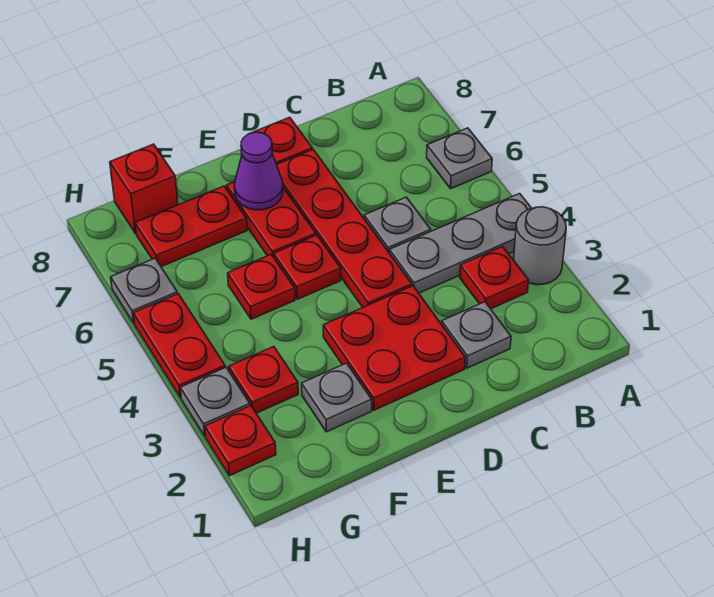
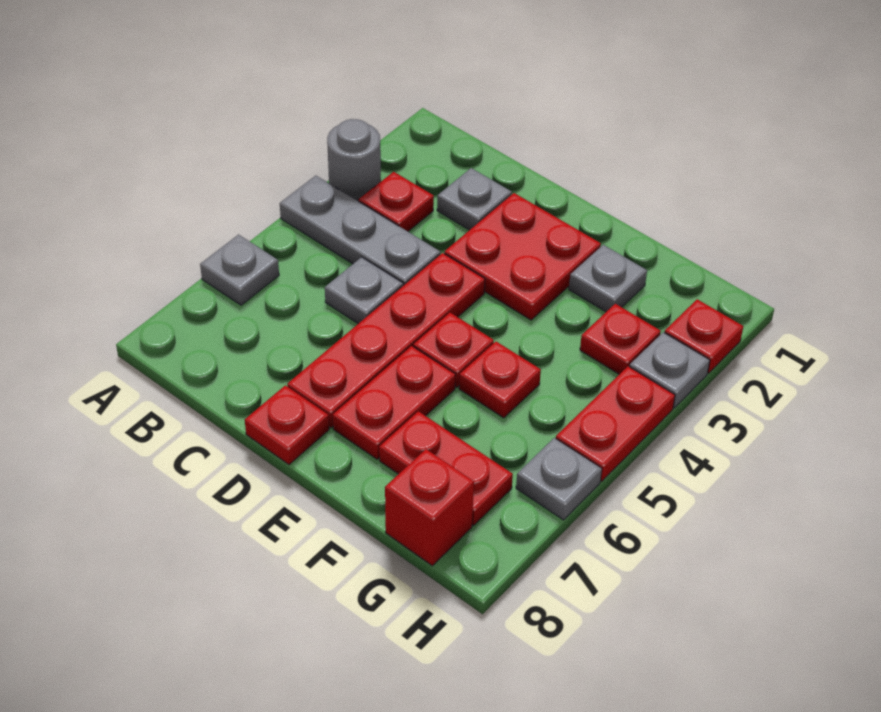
purple cone E7 level 2 -> none

